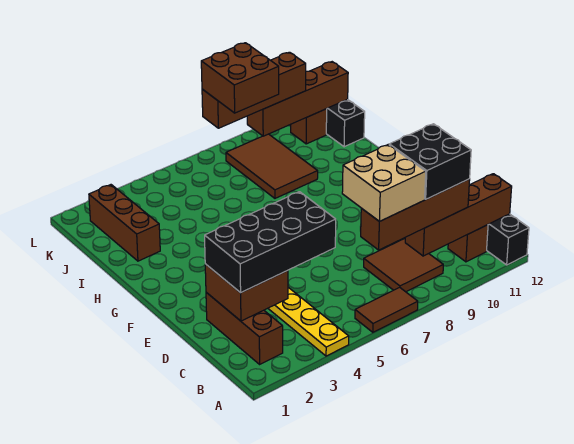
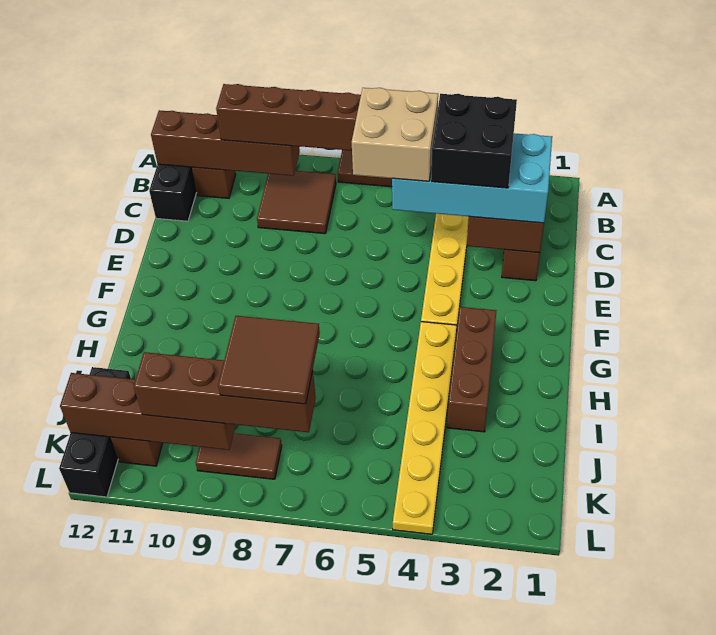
tan brick B7:C8 level 4 -> tan brick C5:D6 level 4
black brick B9:C10 level 4 -> black brick C3:D4 level 4
black brick C2:D5 level 3 -> cyan brick C2:D5 level 3
none -> yellow plate G4:L4 level 1
brown brick I2:K2 level 1 -> brown brick G3:I3 level 1
brown tile I8:K9 level 1 -> brown tile K8:K9 level 1
brown brick J7:K8 level 4 -> brown tile J7:K8 level 4

